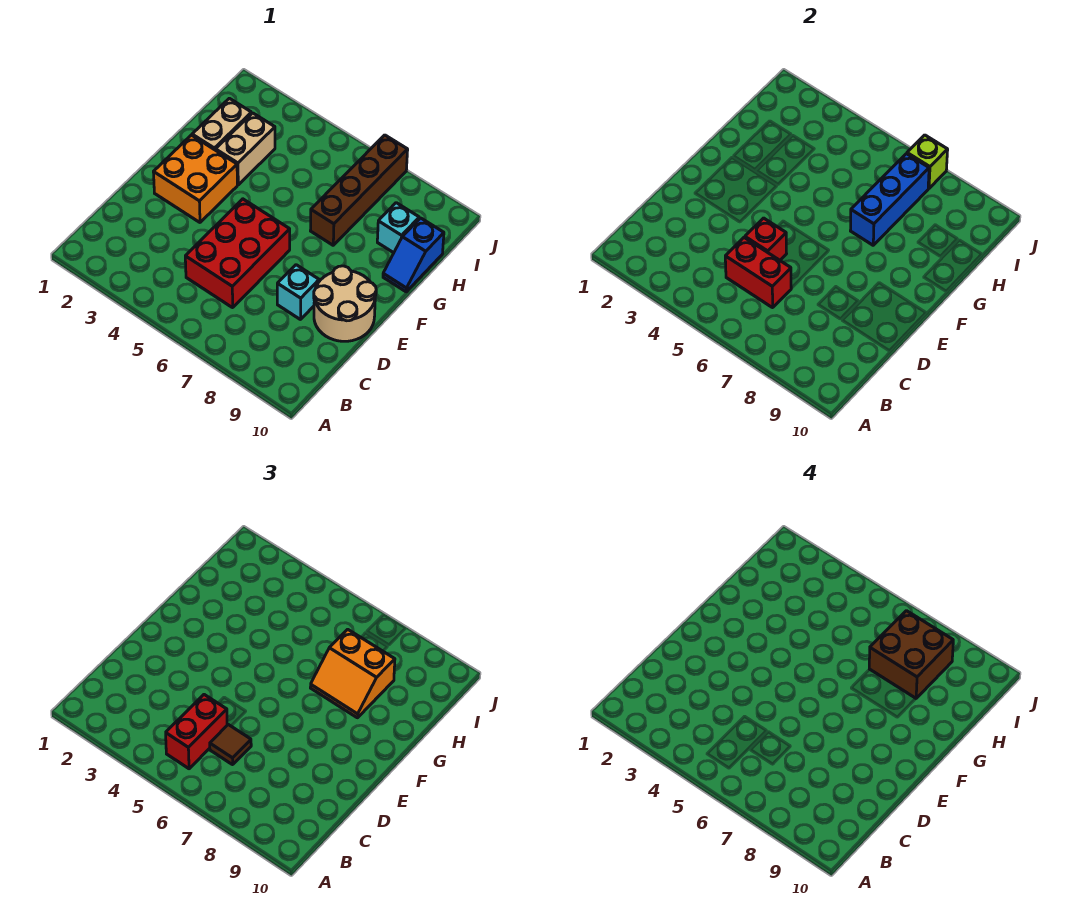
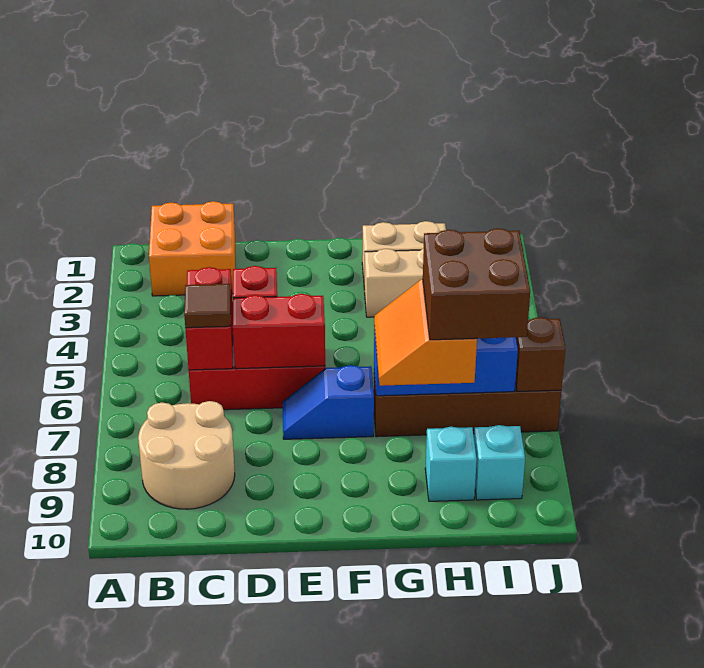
red brick B5:C5 level 3 -> red brick D6:E6 level 2
cyan brick D8 level 1 -> cyan brick I9 level 1
tan round brick D9:E10 level 1 -> tan round brick B8:C9 level 1
orange brick E2:F3 level 1 -> orange brick B1:C2 level 1
blue slope G10:H10 level 1 top H -> blue slope E7:F7 level 1 top F
lime brick J7 level 2 -> brown brick J7 level 2

